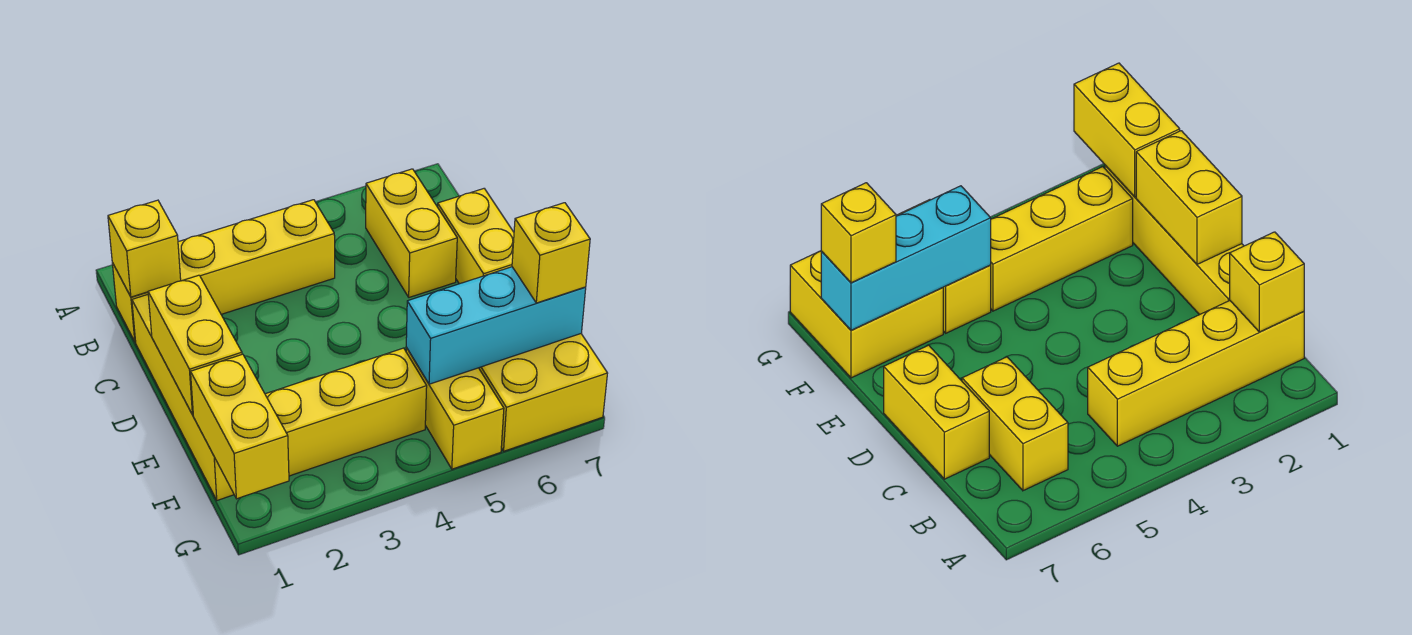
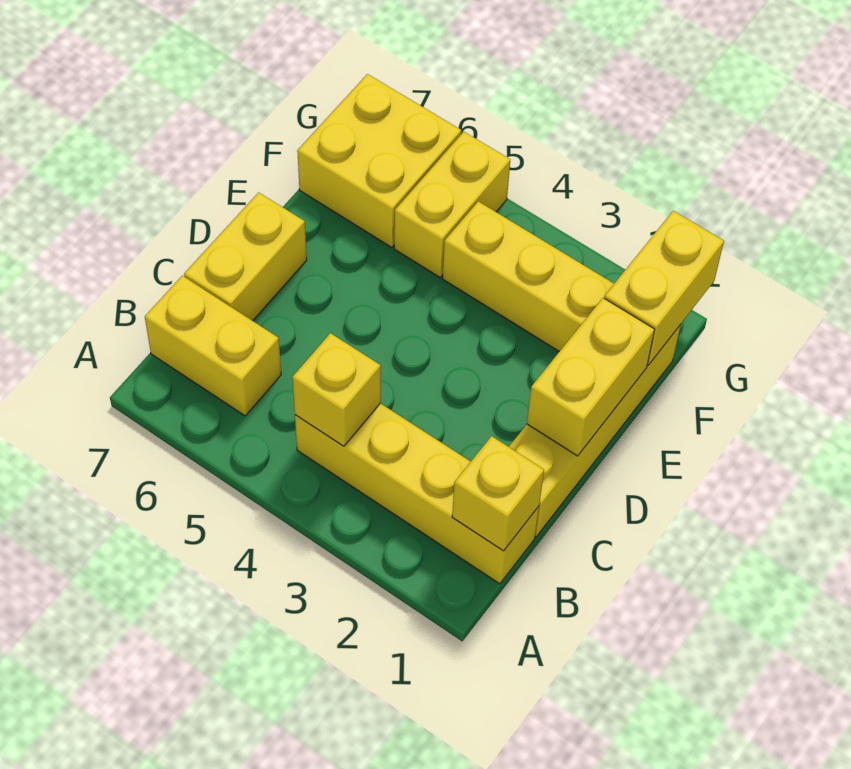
yellow brick B6:C6 level 1 -> yellow brick B6:B7 level 1
cyan brick F5:F7 level 2 -> none
yellow brick F7 level 3 -> yellow brick B4 level 2

